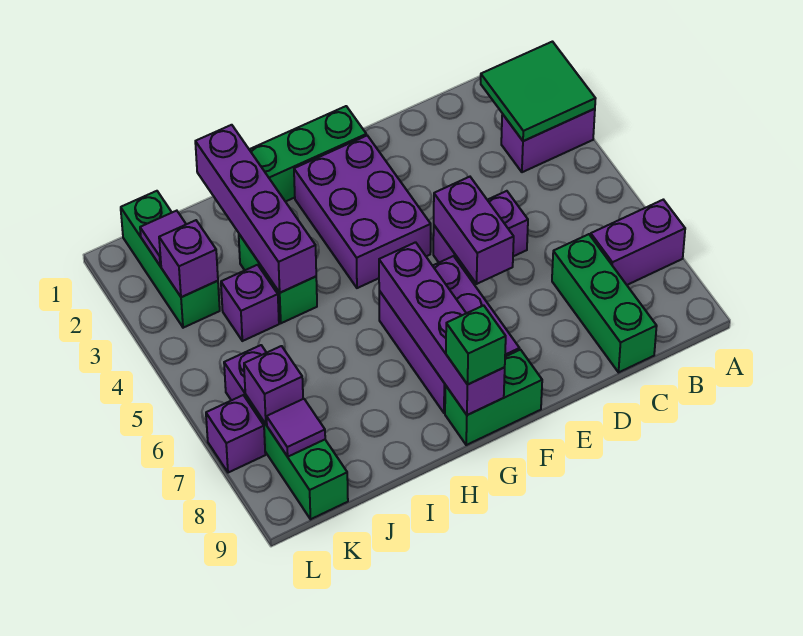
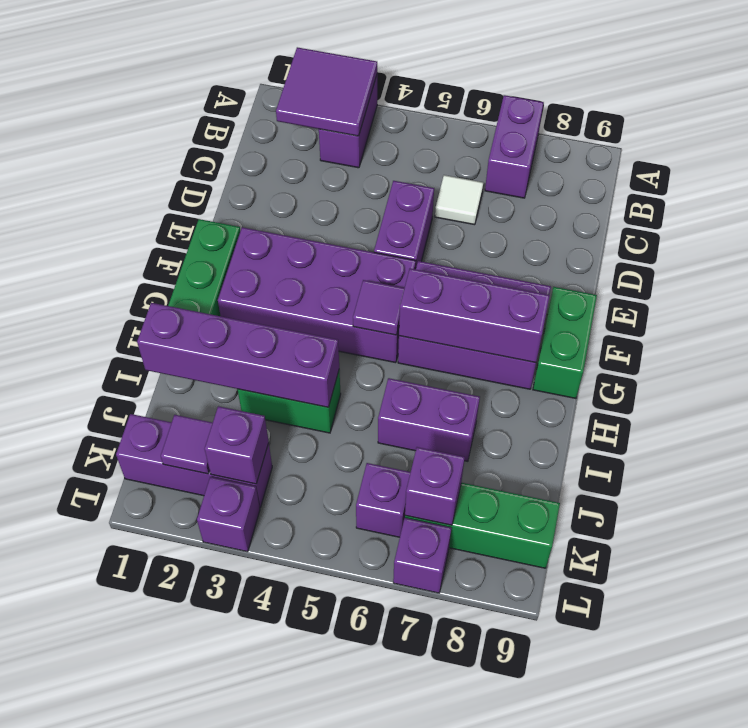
green tile A2:B3 level 2 -> purple tile A2:B3 level 2
none -> white tile C6 level 1
green brick C7:C9 level 1 -> none
purple brick E5:E6 level 2 -> purple brick I6:I7 level 1
purple brick F2:G4 level 1 -> purple brick F2:G5 level 1
purple brick G6:G9 level 2 -> purple brick G6:G8 level 2
green brick G9 level 3 -> none
purple brick J4 level 1 -> purple brick L3 level 1
green brick K1:K3 level 1 -> purple brick K1:K3 level 1
purple tile K8 level 2 -> purple tile G5 level 2

